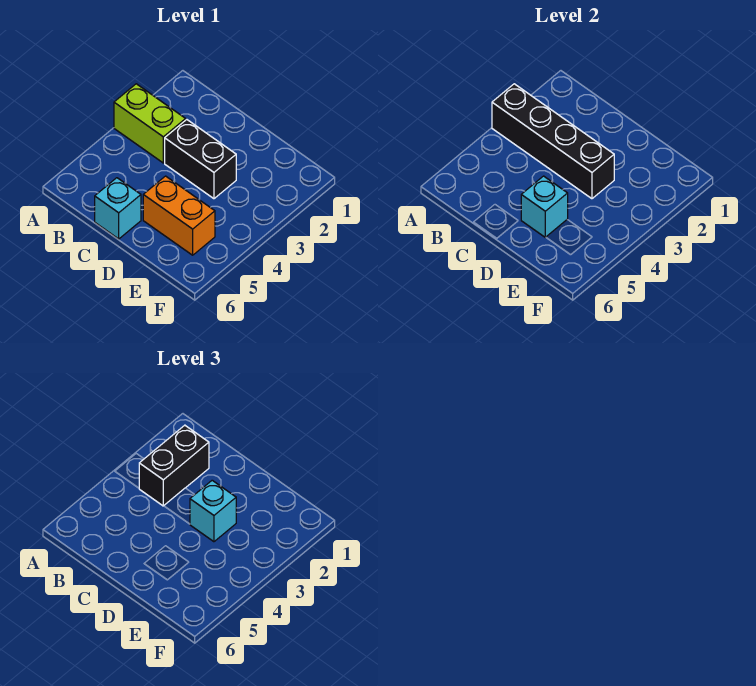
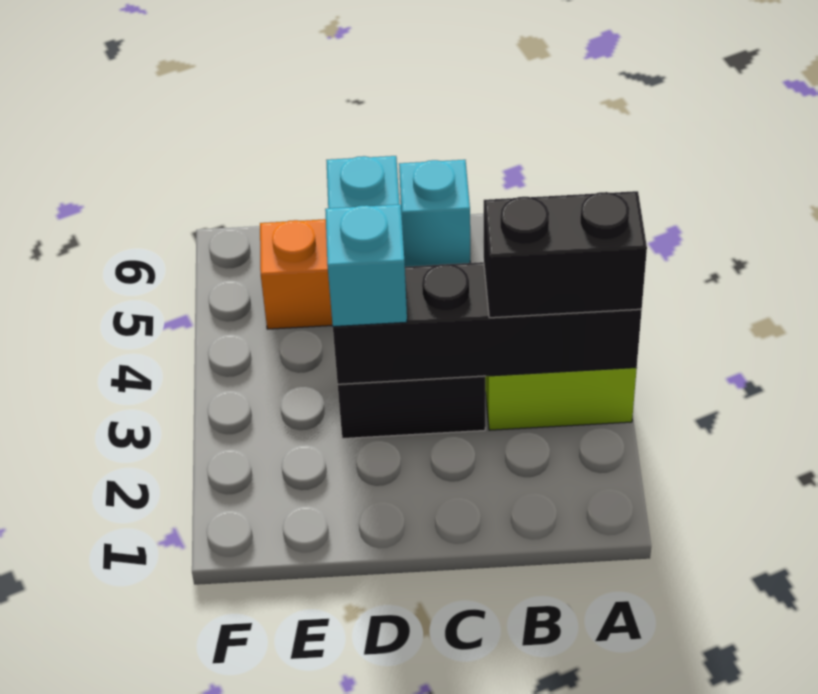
black brick B2:B3 level 3 -> black brick A3:B3 level 3

